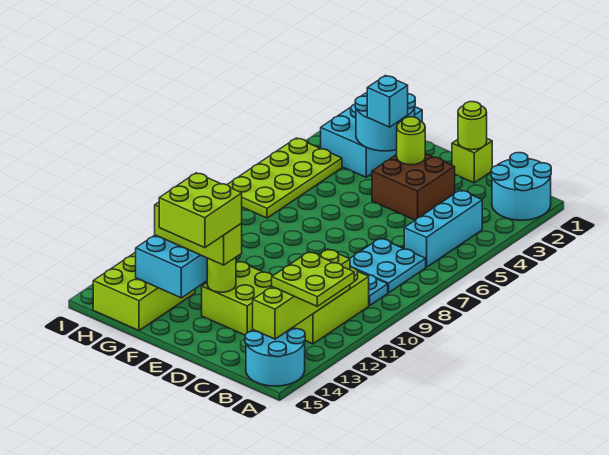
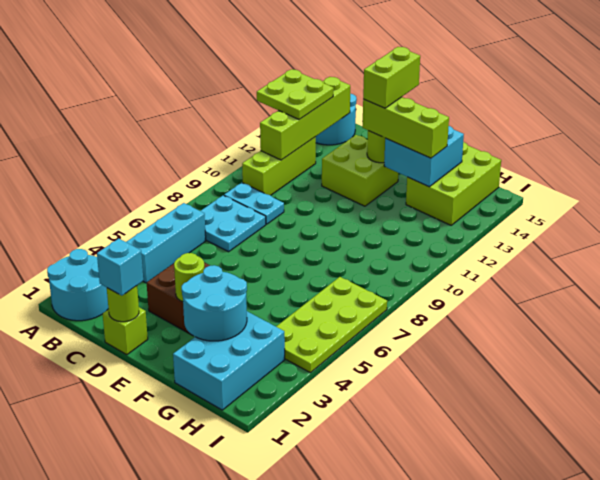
lime brick E13:F14 level 4 -> lime brick E13:E14 level 4
cyan brick F3 level 3 -> cyan brick D1 level 3

